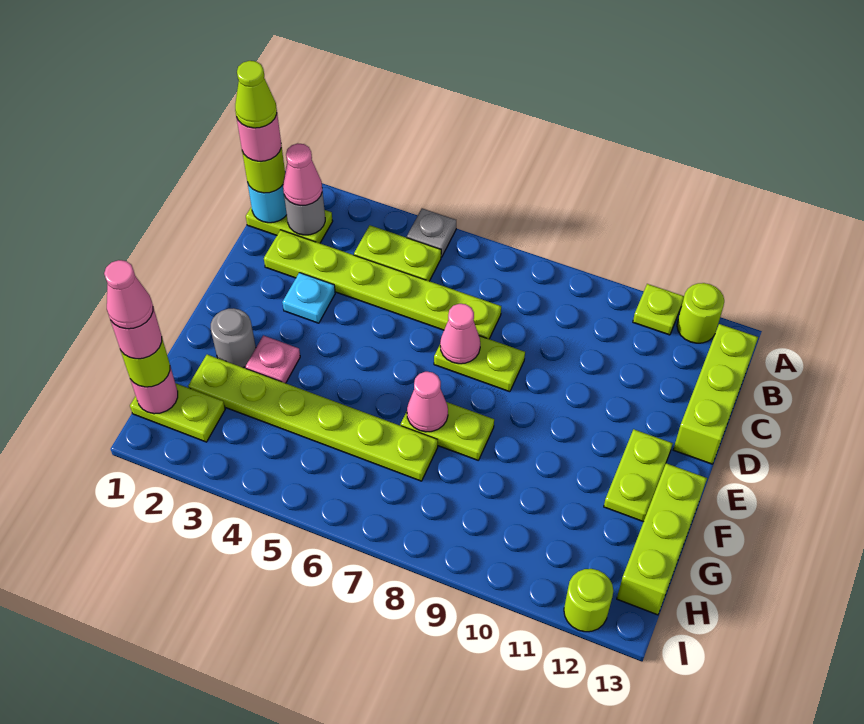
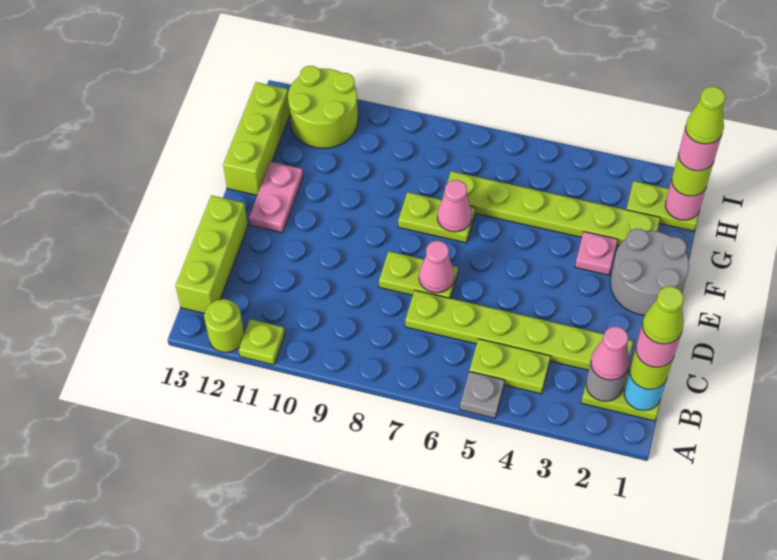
cyan plate D3 level 1 -> none
lime plate E12:F12 level 1 -> pink plate E12:F12 level 1
grey round brick F2 level 1 -> grey round brick E1:F2 level 1
pink cone H1 level 5 -> lime cone H1 level 5
lime round brick I12 level 1 -> lime round brick H11:I12 level 1

